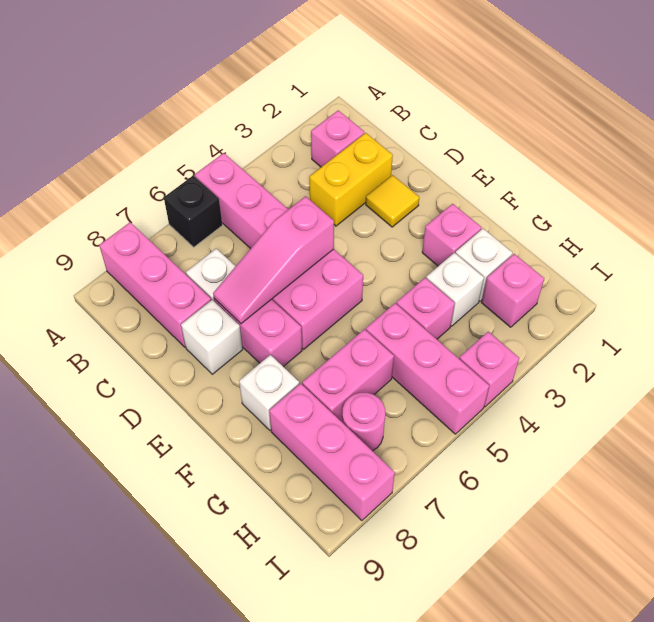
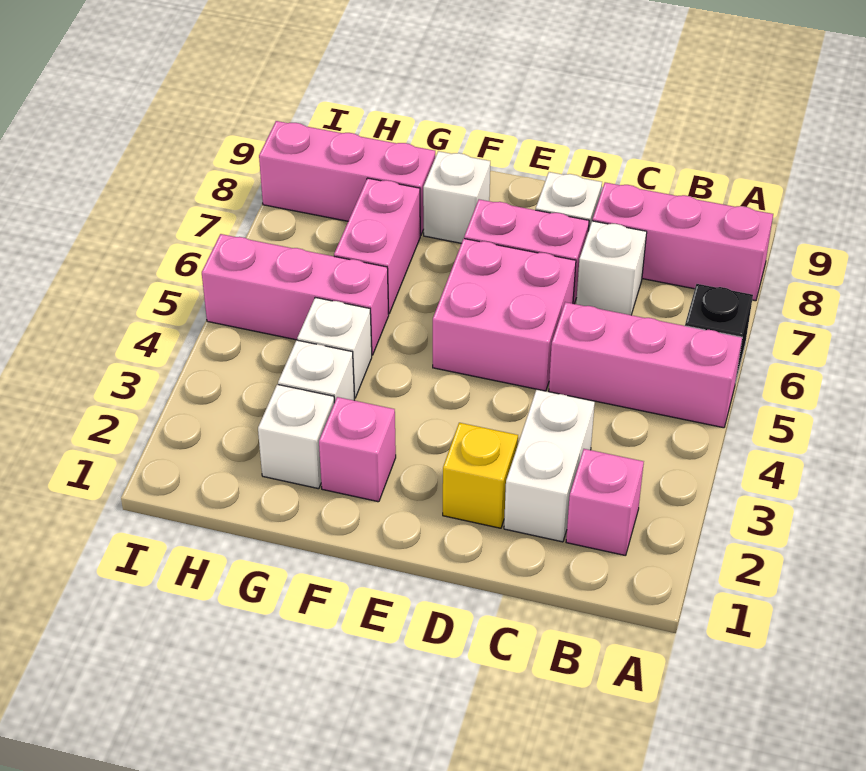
yellow brick C2:C3 level 1 -> white brick C2:C3 level 1
yellow tile D2 level 1 -> yellow brick D2 level 1
pink slope D5:D7 level 2 top 5 -> none
pink brick G4 level 1 -> white brick G4 level 1
pink brick H2 level 1 -> none
pink round brick H7 level 1 -> none
pink brick I4 level 1 -> none

